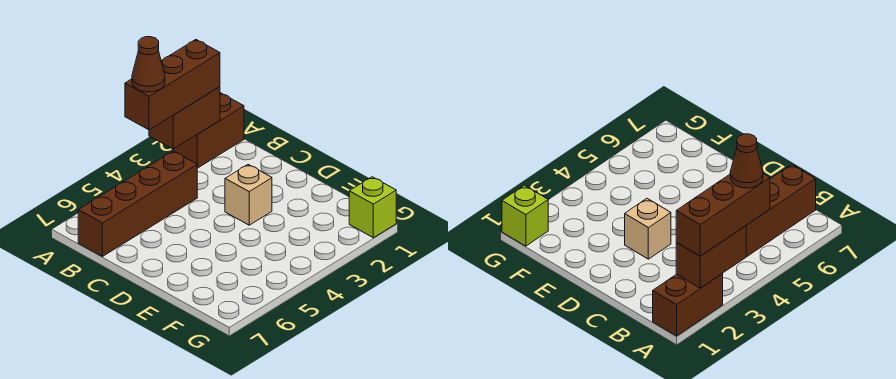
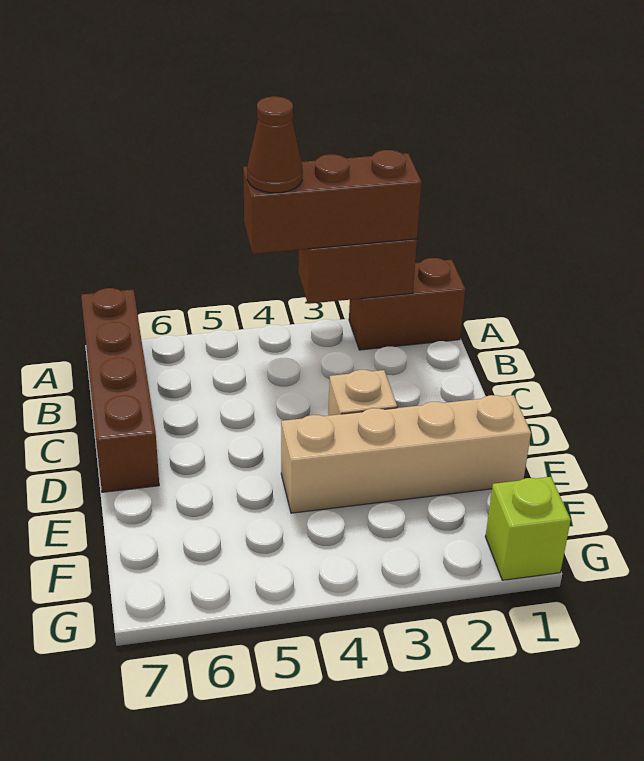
brown brick B4:B7 level 1 -> brown brick A7:D7 level 1
none -> tan brick E1:E4 level 1

